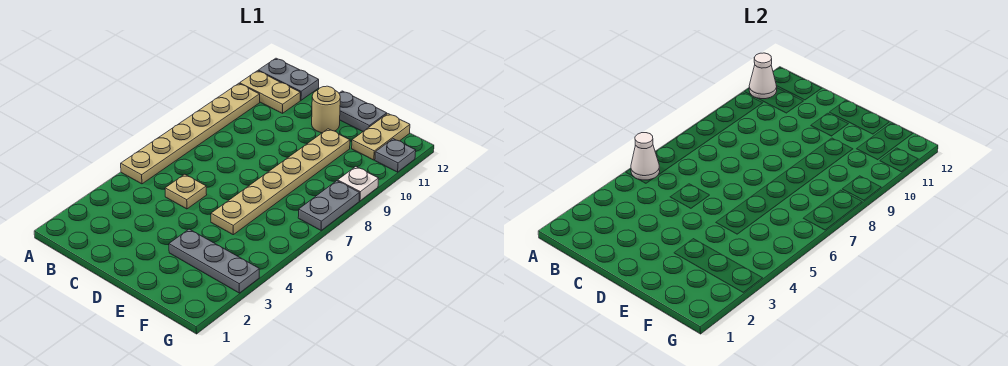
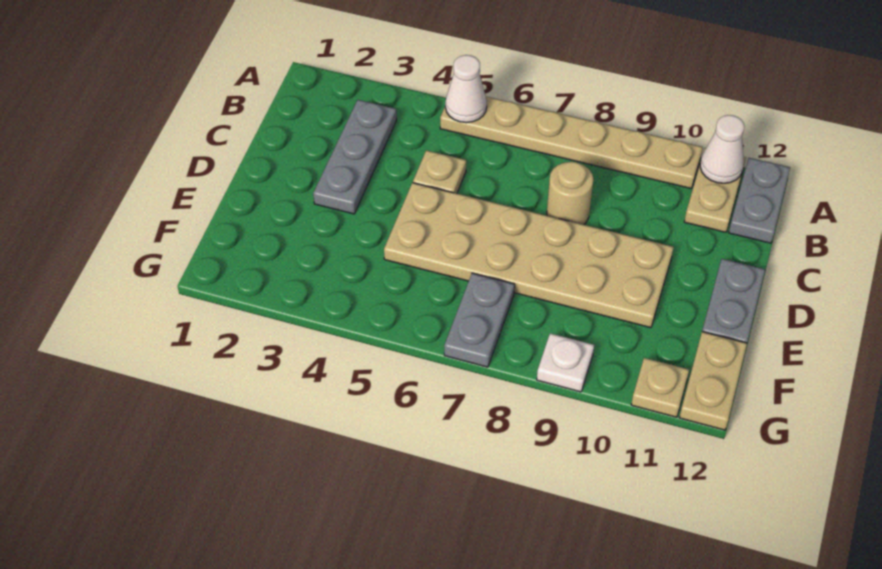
tan round brick D11 level 1 -> tan round brick C8 level 1
grey plate E3:G3 level 1 -> grey plate B3:D3 level 1
tan plate E5:E10 level 1 -> tan plate D5:E10 level 1
tan plate F11:F12 level 1 -> tan plate F12:G12 level 1
grey plate G7:G8 level 1 -> grey plate F7:G7 level 1
grey plate G11 level 1 -> tan plate G11 level 1

